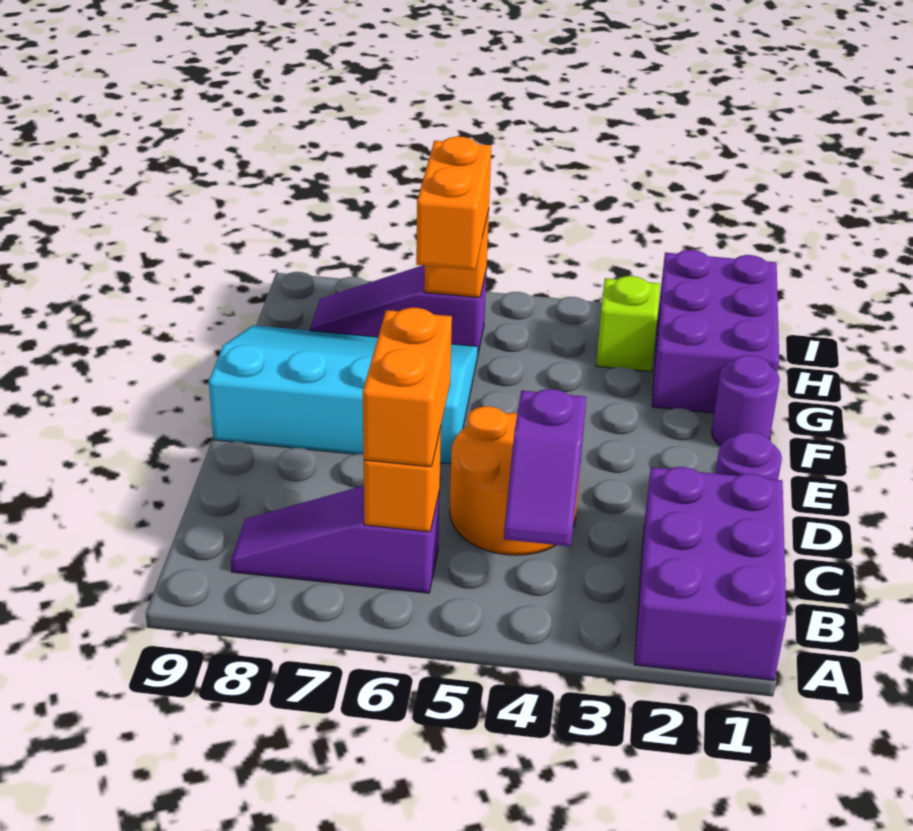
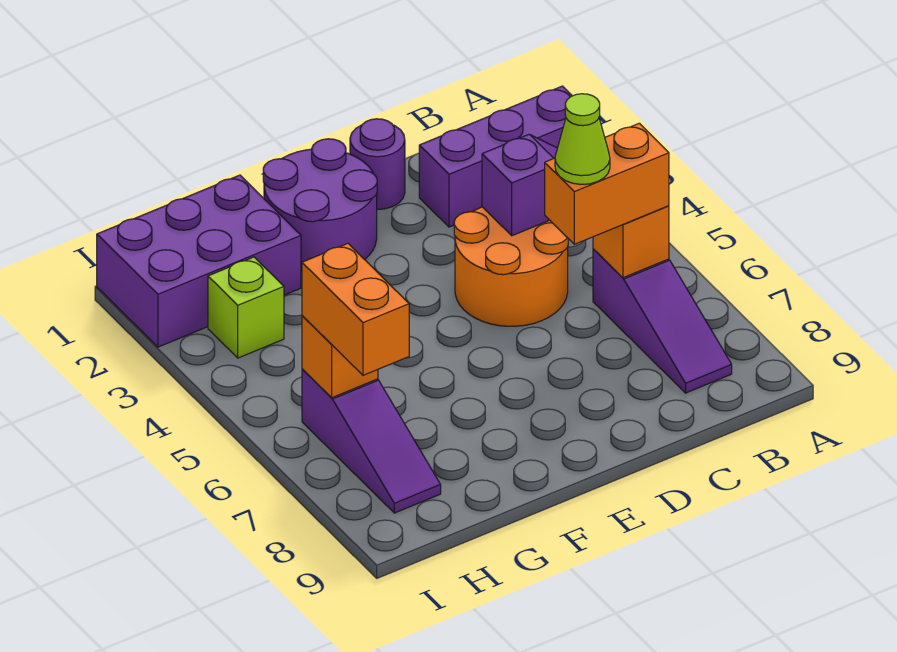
purple brick A1:C2 level 1 -> purple brick A2:C2 level 1
none -> lime cone C6 level 4
cyan slope E6:G9 level 1 top E -> none
purple round brick F1 level 1 -> purple round brick E1:F2 level 1
orange brick G6:H6 level 3 -> orange brick H6:H7 level 3

